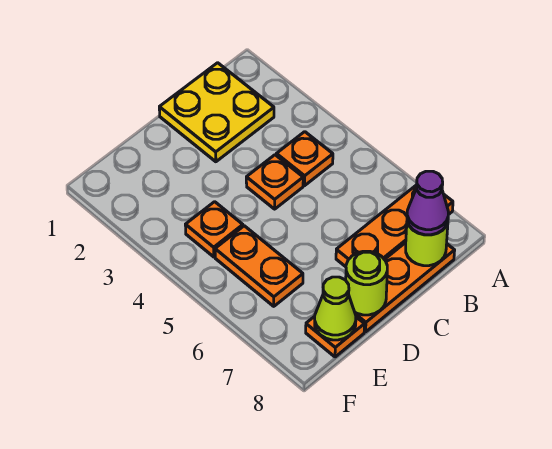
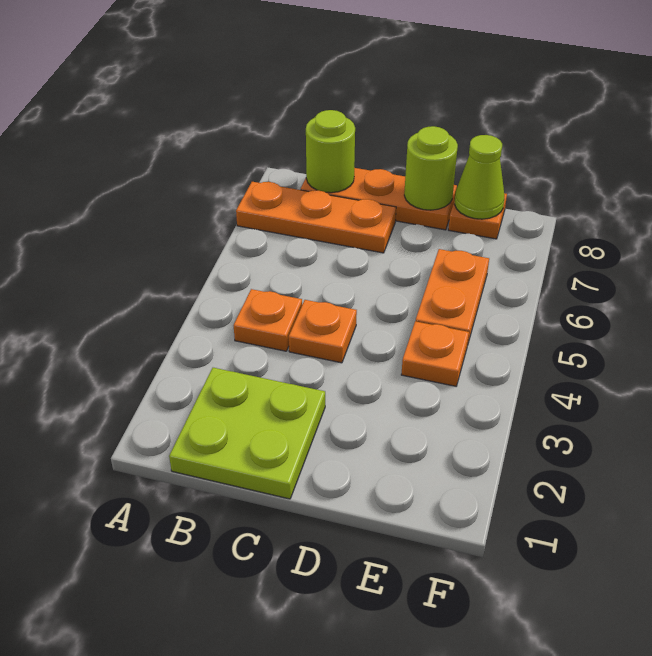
yellow plate B1:C2 level 1 -> lime plate B1:C2 level 1
purple cone B8 level 3 -> none

